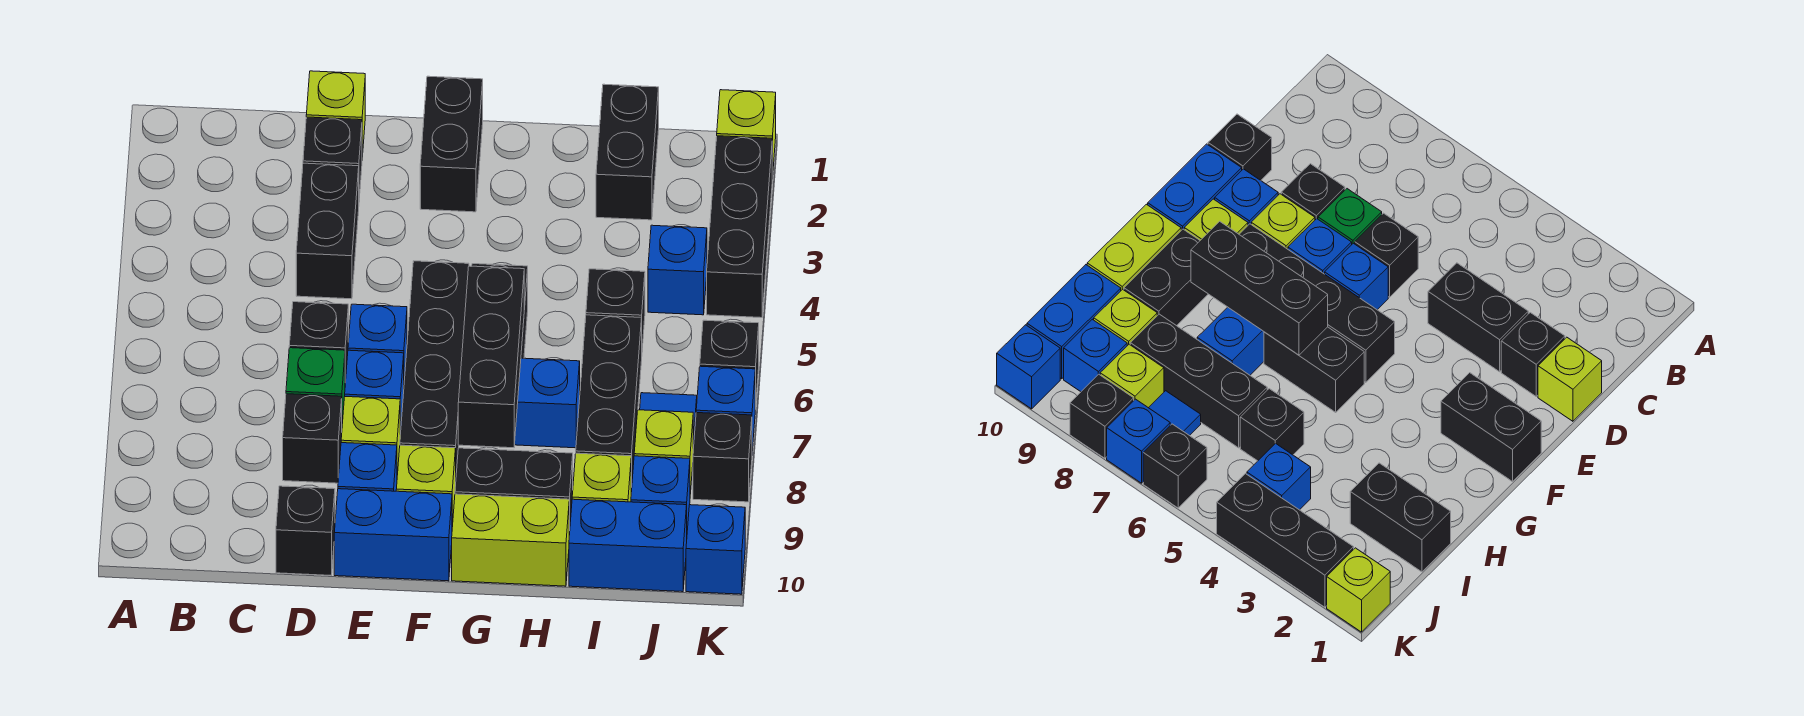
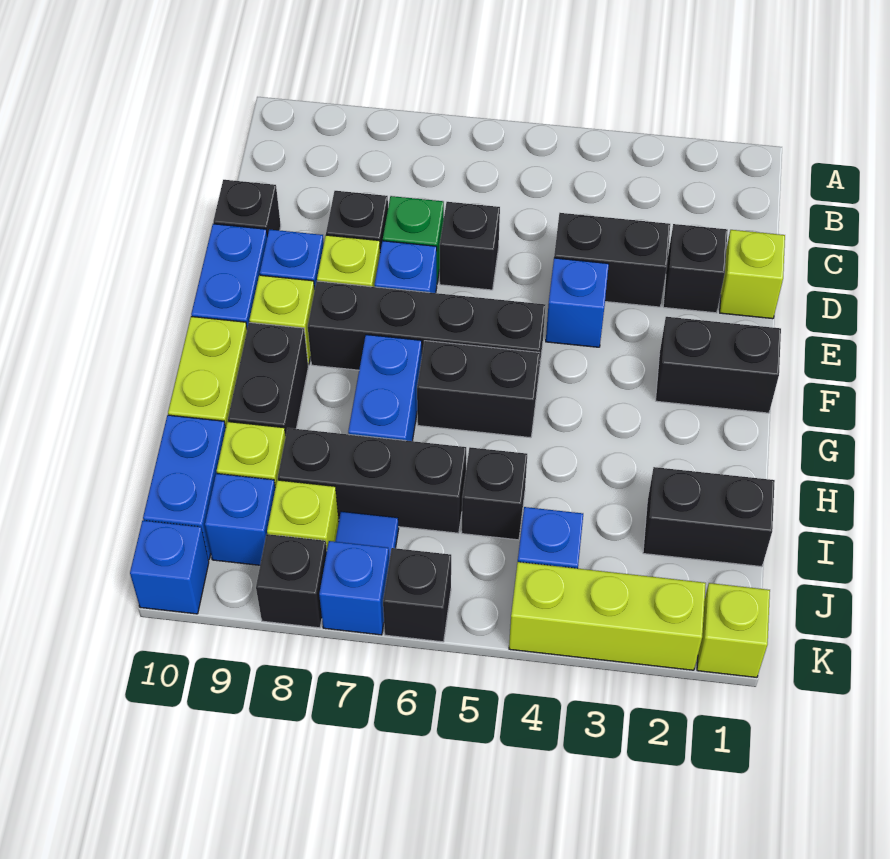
blue brick E6 level 1 -> blue brick E4 level 1
black brick G6:G8 level 2 -> none
black brick K2:K4 level 1 -> lime brick K2:K4 level 1

